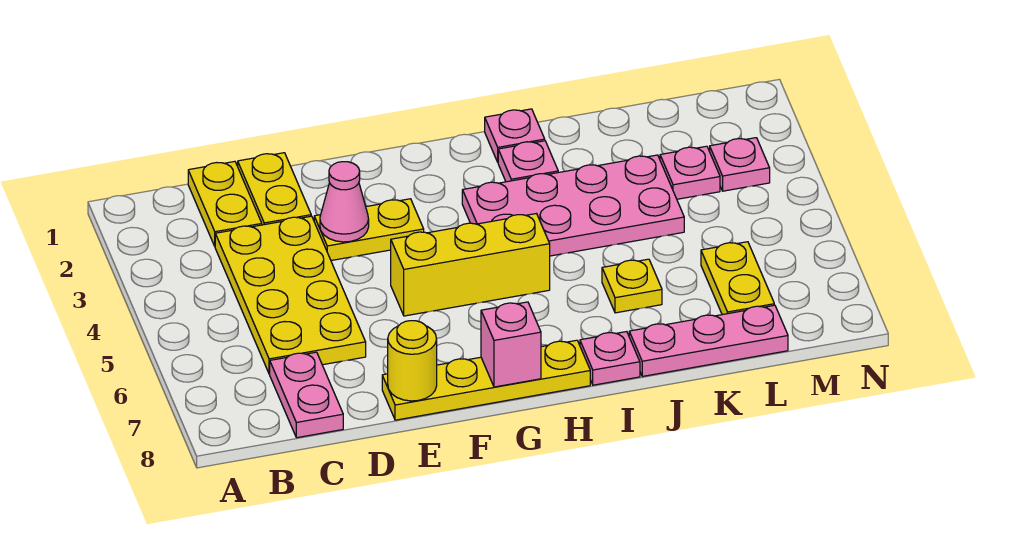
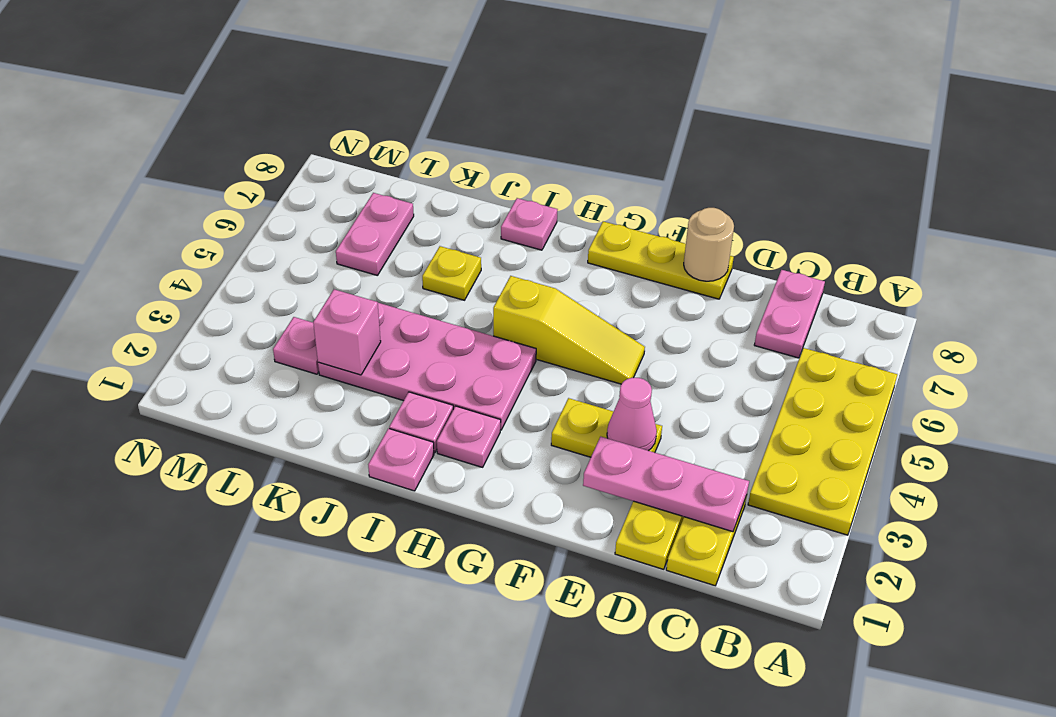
yellow plate C3:D6 level 1 -> yellow plate A3:B6 level 1
yellow plate E8:H8 level 1 -> yellow plate E8:G8 level 1
yellow round brick E8 level 2 -> tan round brick E8 level 2
yellow brick F5:H5 level 1 -> yellow slope F5:H5 level 1 top H
pink brick G8 level 2 -> pink brick K3 level 2
pink plate J8:L8 level 1 -> pink plate C2:E2 level 2
yellow plate L6:L7 level 1 -> pink plate L6:L7 level 1
pink plate M3 level 1 -> pink plate H2 level 1

